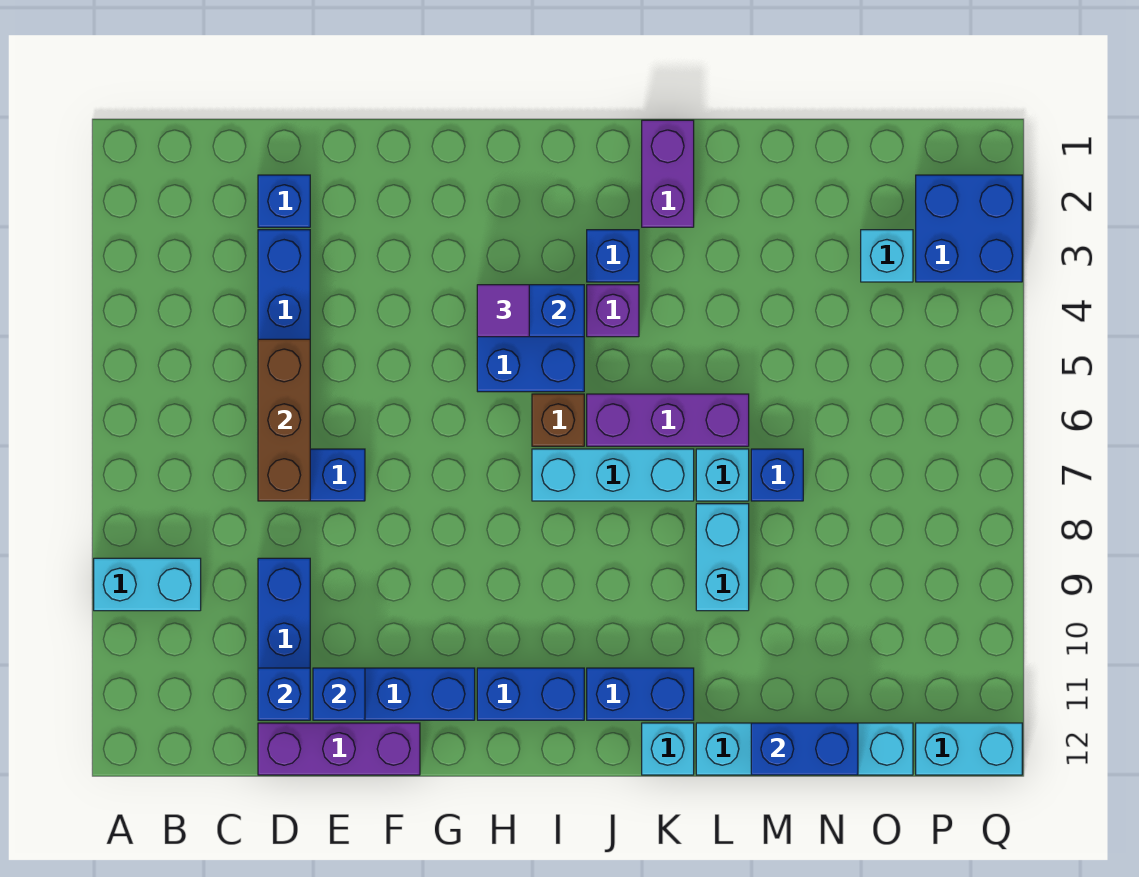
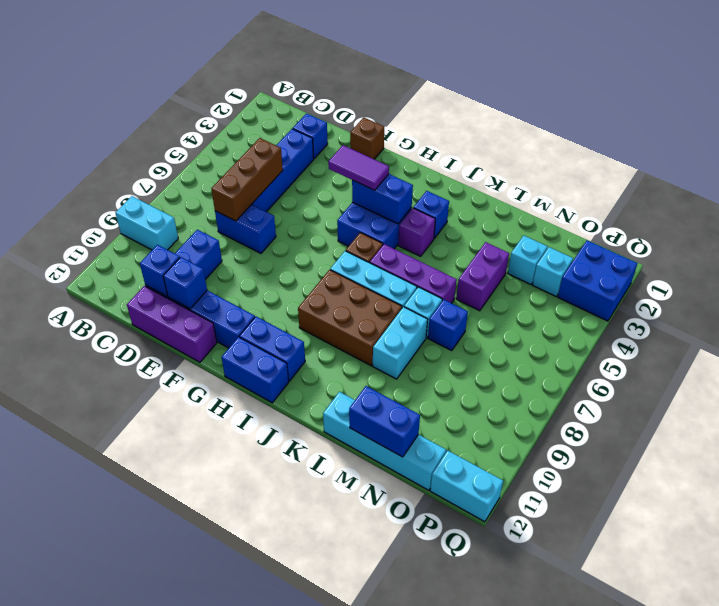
none -> brown brick F1 level 1
purple tile H4 level 3 -> purple tile G4:H4 level 3
none -> brown brick I8:K9 level 1
blue brick J11:K11 level 1 -> blue brick H12:I12 level 1
purple brick K1:K2 level 1 -> purple brick M4:M5 level 1
cyan brick K12 level 1 -> cyan brick N3 level 1

